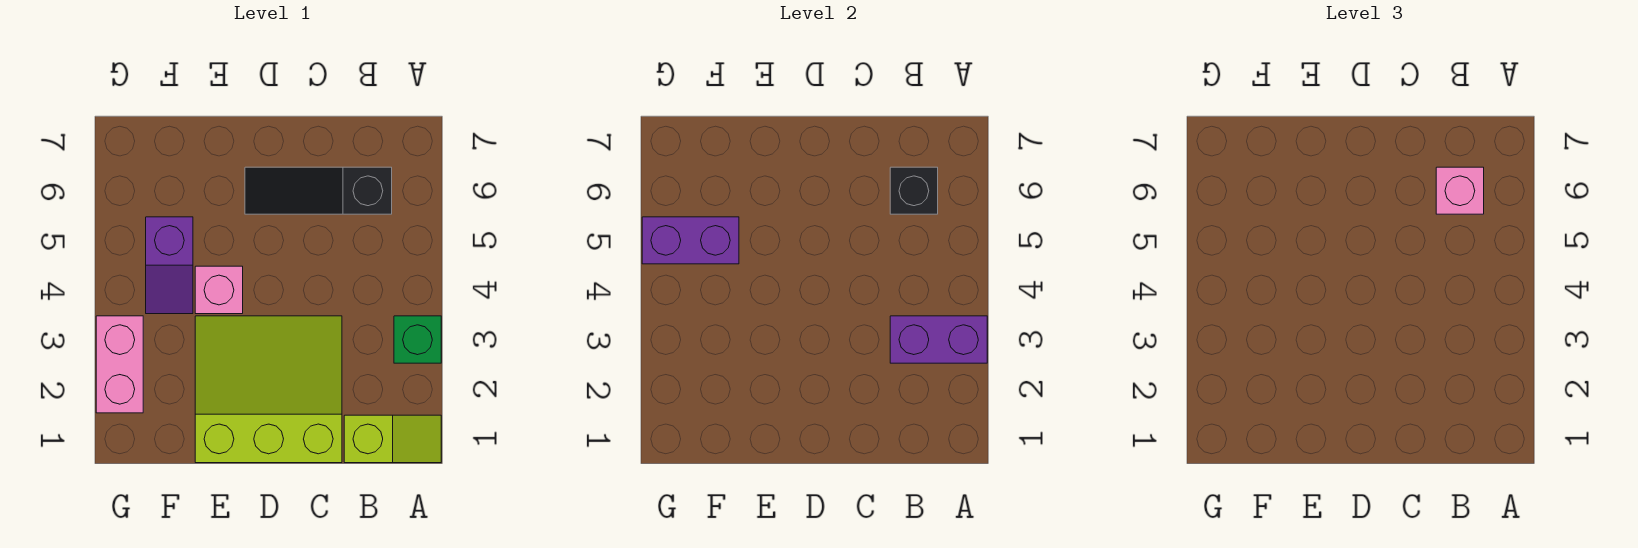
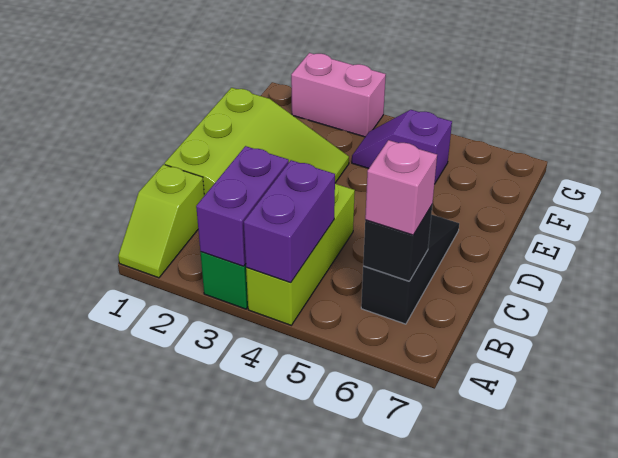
none -> lime brick A4:C4 level 1
pink brick E4 level 1 -> none
purple brick F5:G5 level 2 -> purple brick A4:B4 level 2

